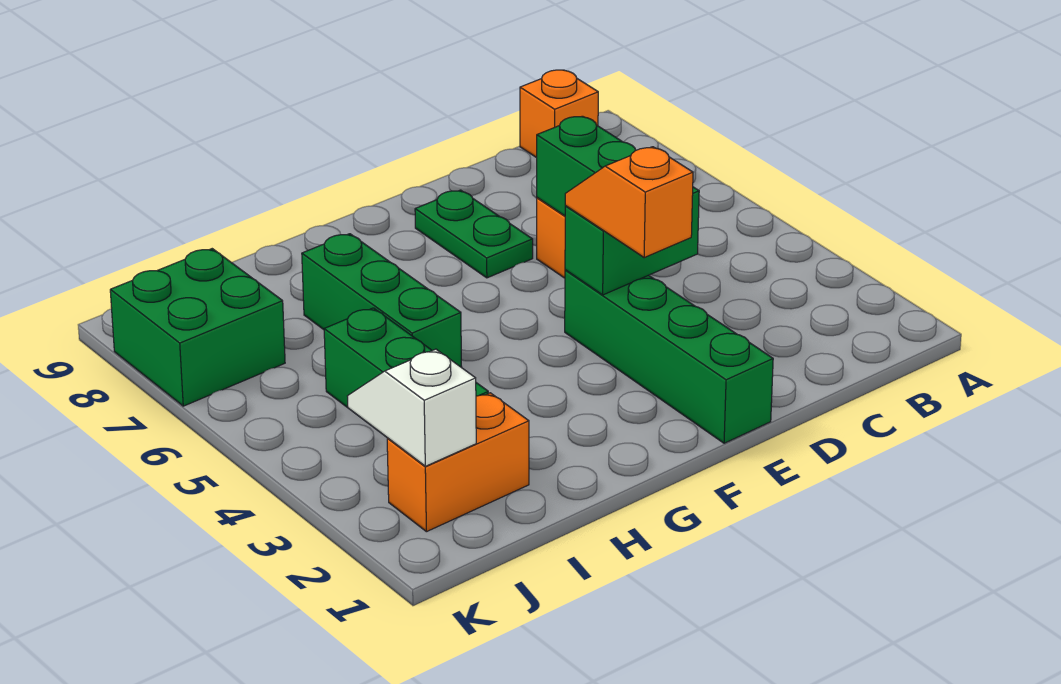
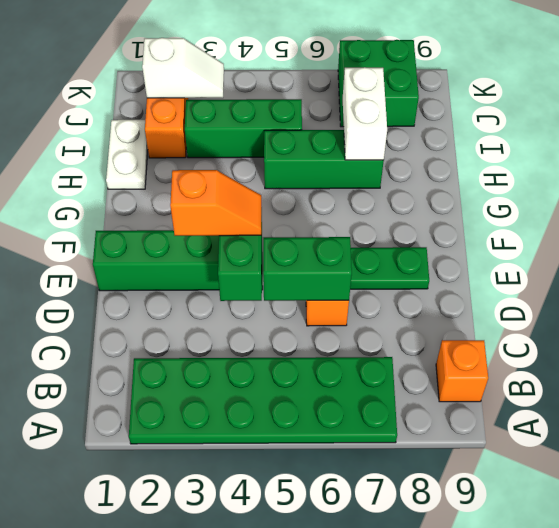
none -> green plate A2:B7 level 1
none -> white plate H1:I1 level 1
none -> white brick H7:I7 level 2

